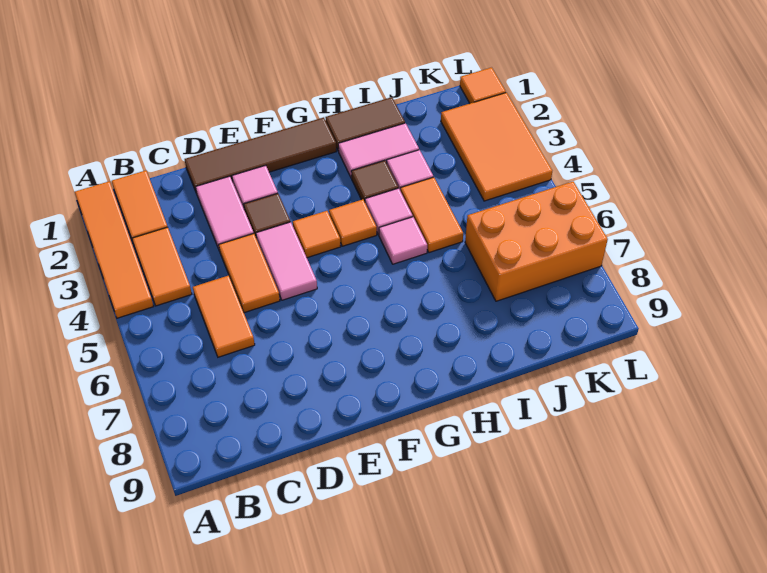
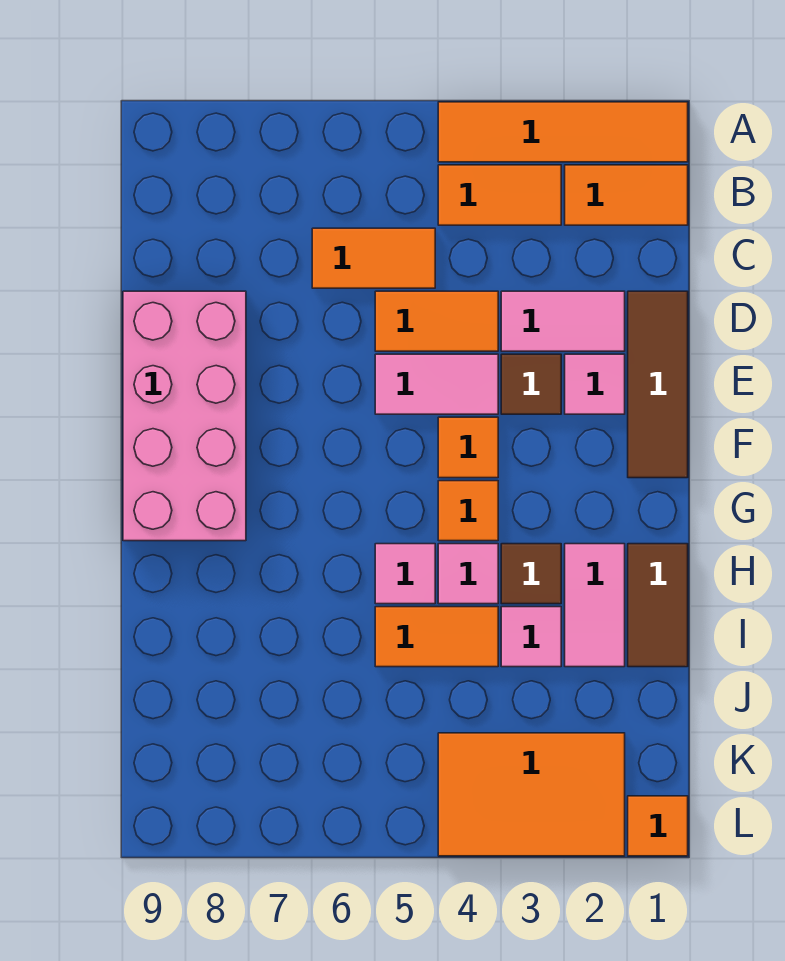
brown tile D1:G1 level 1 -> brown tile D1:F1 level 1
none -> pink brick D8:G9 level 1
orange brick J6:L7 level 1 -> none

